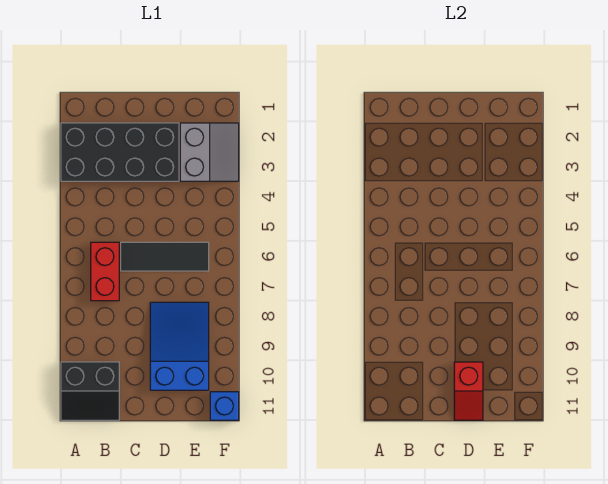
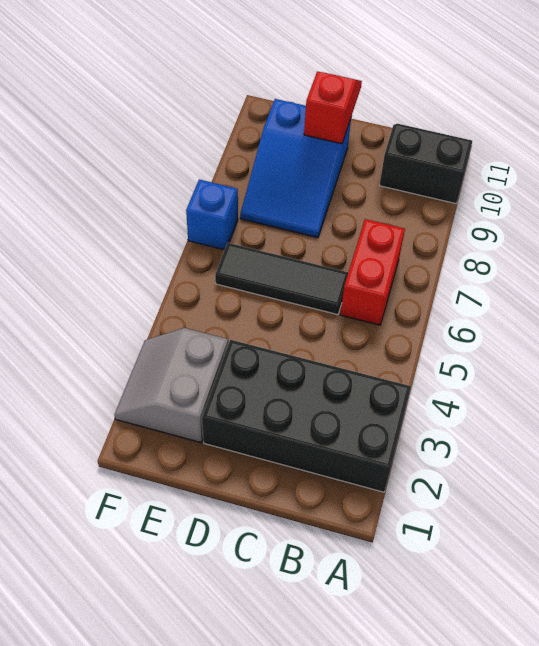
blue brick F11 level 1 -> blue brick F7 level 1

